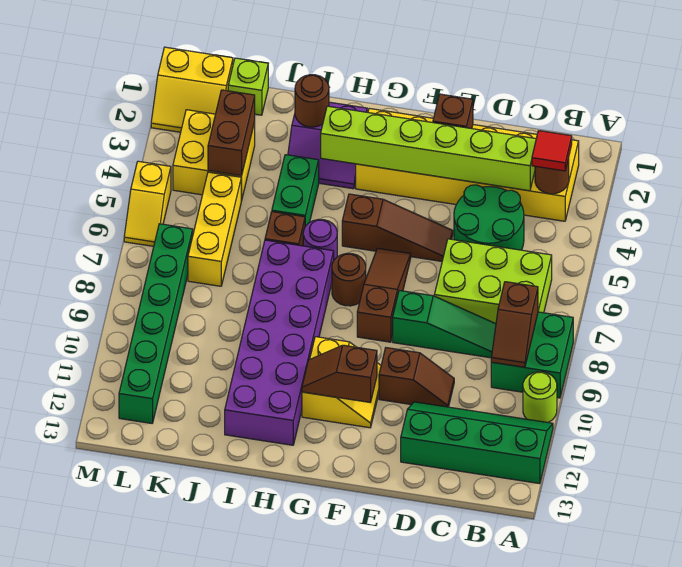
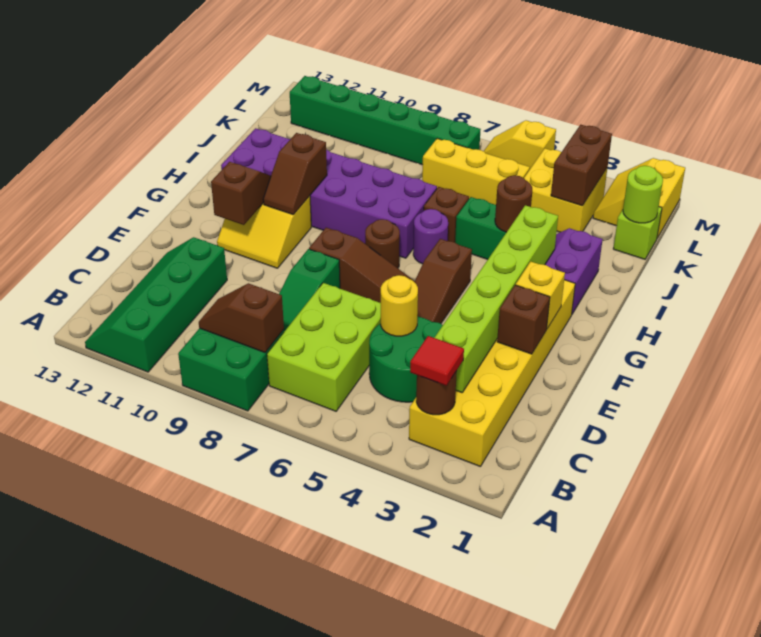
lime round brick A10 level 1 -> lime round brick K1 level 2
green slope A11:D12 level 1 top 12 -> green slope A11:D12 level 1 top 11
none -> yellow round brick D5 level 2
brown slope D10:E10 level 1 top E -> brown slope G10:H10 level 2 top H
none -> yellow brick F2 level 2
brown round brick I2 level 2 -> brown round brick I4 level 2
brown brick K3:K4 level 2 -> brown brick K3:L3 level 2

